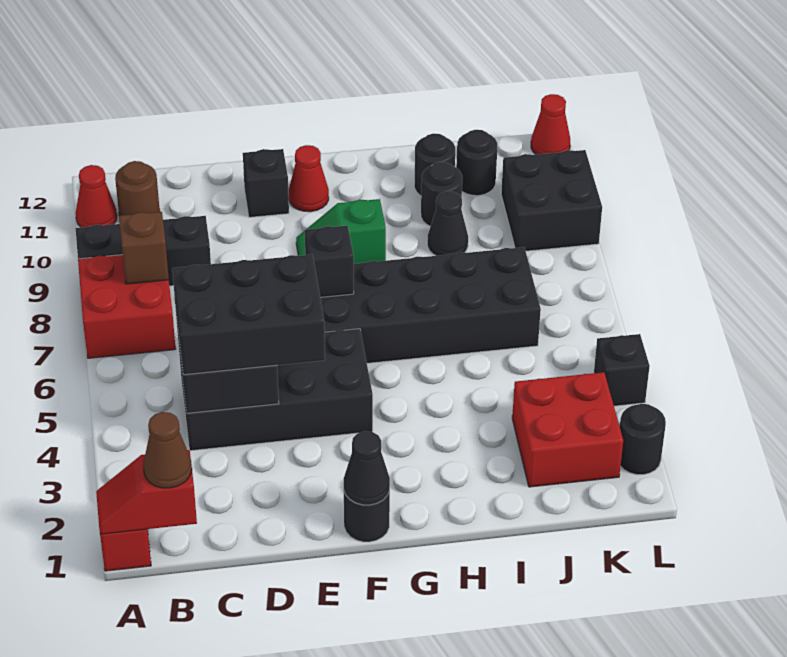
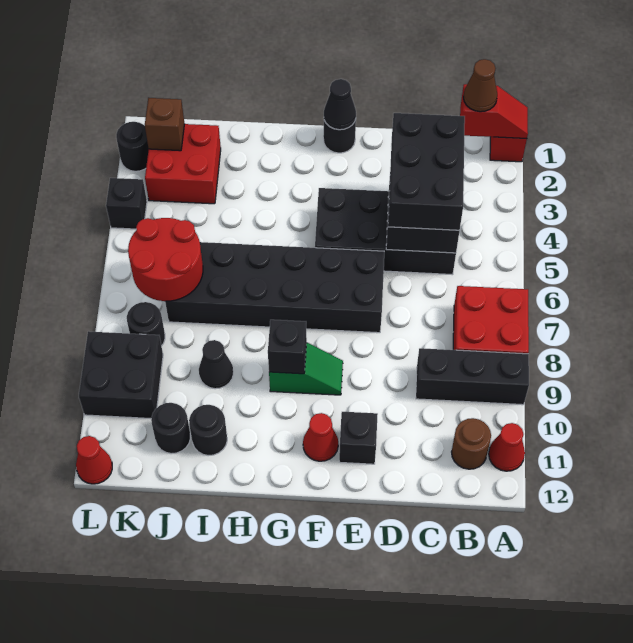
brown brick B8 level 2 -> brown brick K2 level 2
black brick C4:E5 level 3 -> black brick C3:D5 level 3
black brick F7 level 2 -> black brick G9 level 2
black round brick I10 level 1 -> black round brick K8 level 1
none -> red round brick J6:K7 level 2

